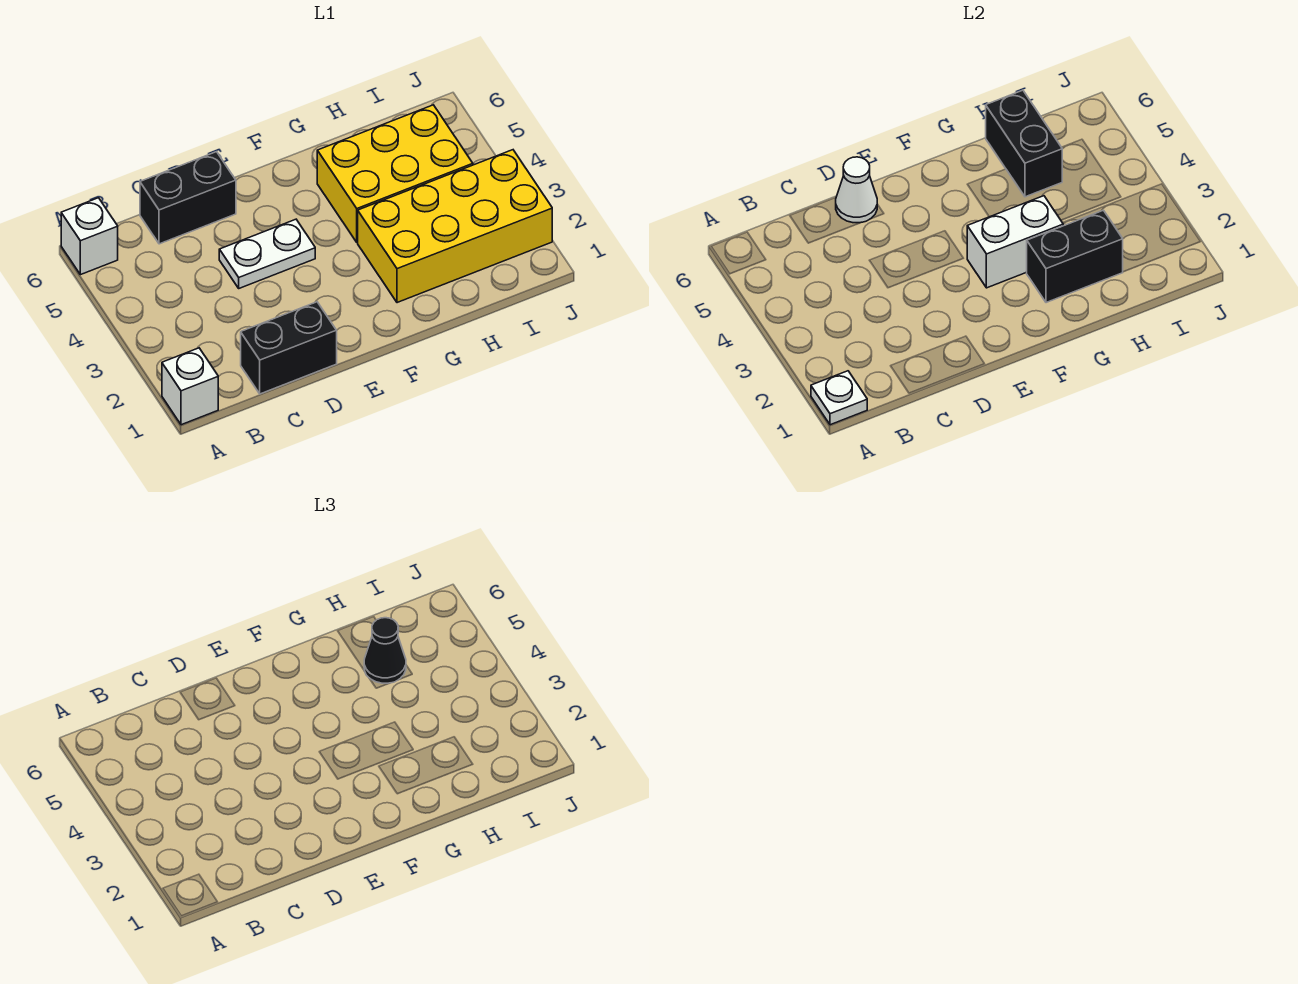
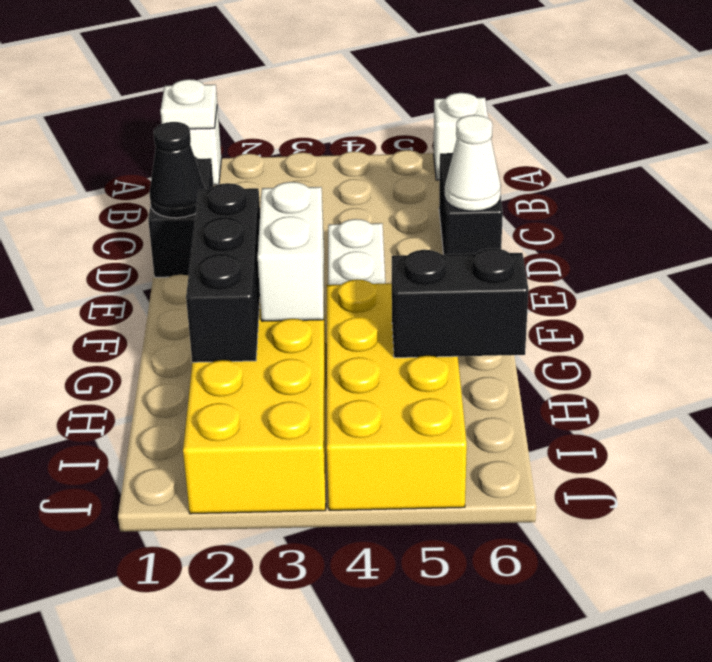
black brick G2:H2 level 2 -> black brick F2:H2 level 2
yellow brick G4:I5 level 1 -> yellow brick G4:J5 level 1
black cone H5 level 3 -> black cone D1 level 2

